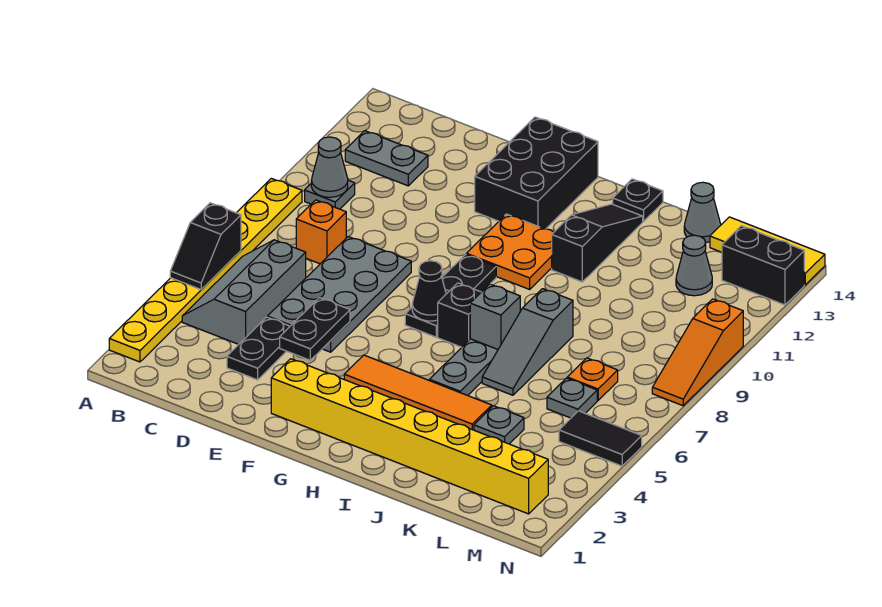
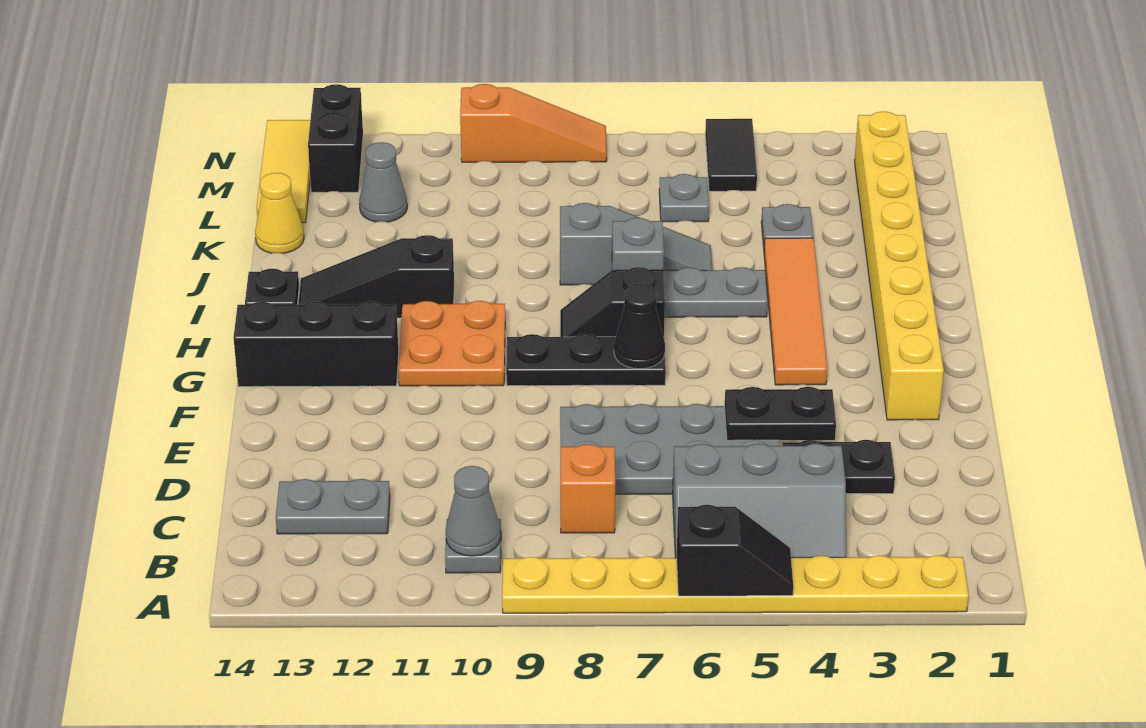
grey plate B12:C12 level 1 -> grey plate C12:C13 level 1
black brick F12:G14 level 1 -> black brick G12:G14 level 1
grey cone K14 level 1 -> yellow cone K14 level 1
orange plate L7 level 1 -> none

